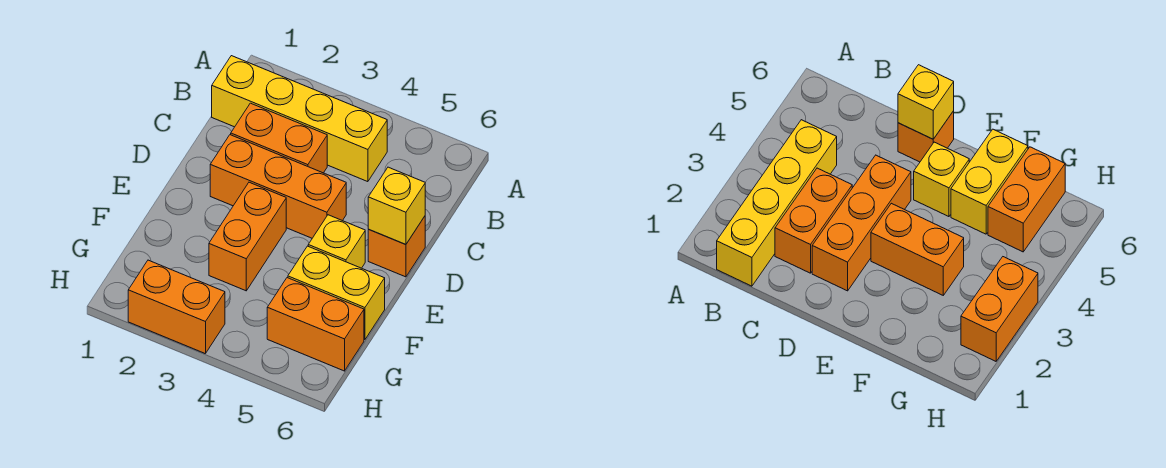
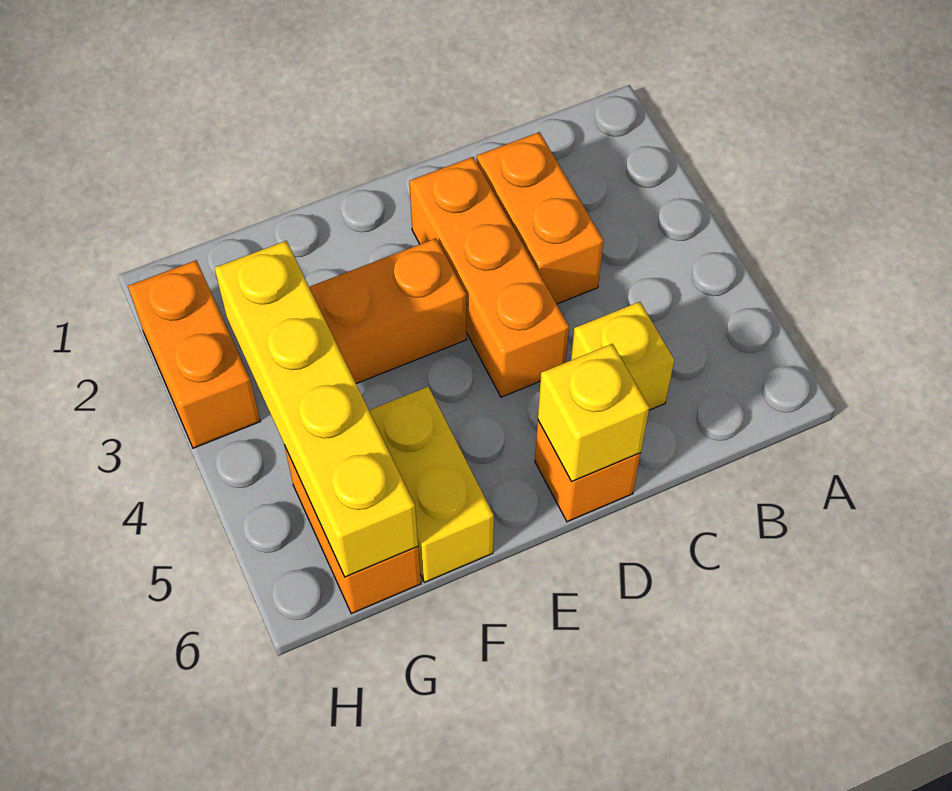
yellow brick B1:B4 level 1 -> yellow brick G3:G6 level 2
yellow brick E5 level 1 -> yellow brick C5 level 1

